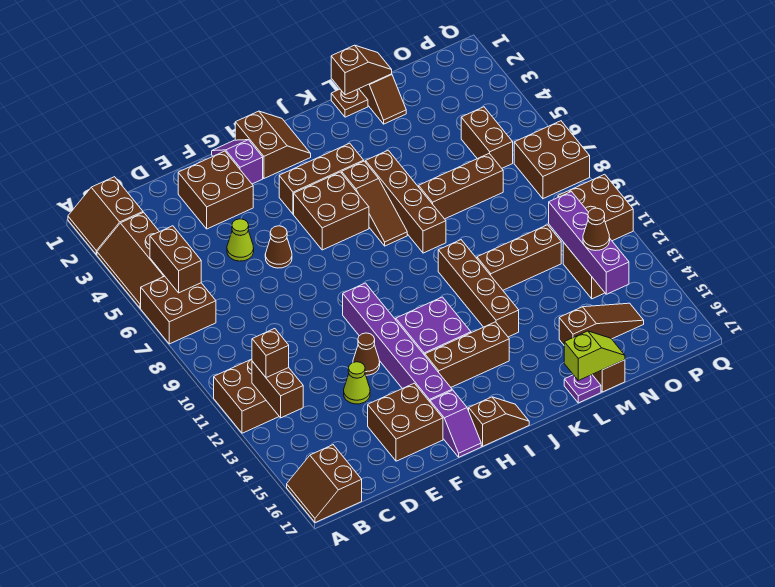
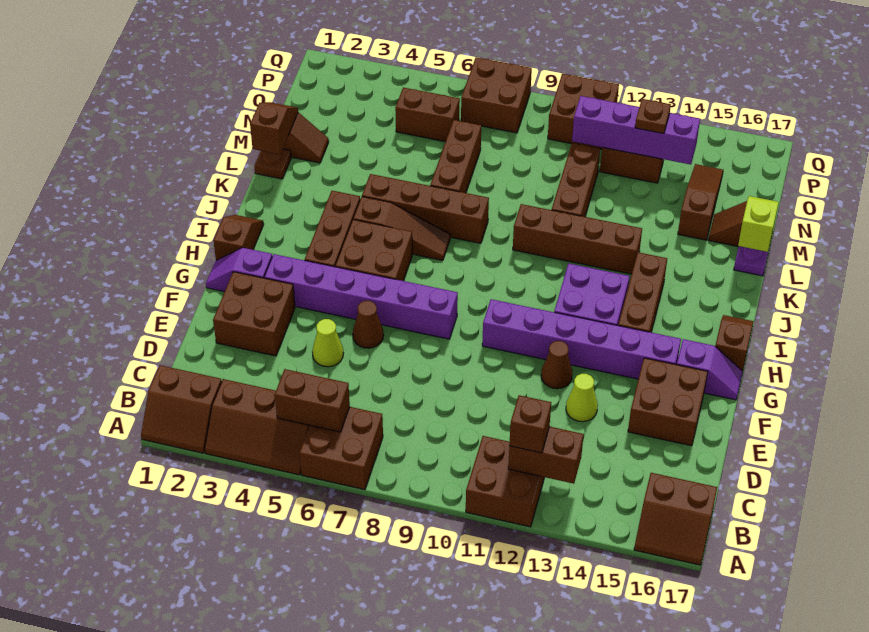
none -> purple brick G3:G8 level 1
brown slope H1:I2 level 1 top H -> brown slope H1:I1 level 1 top H
brown cone O13 level 3 -> brown plate O13 level 3

